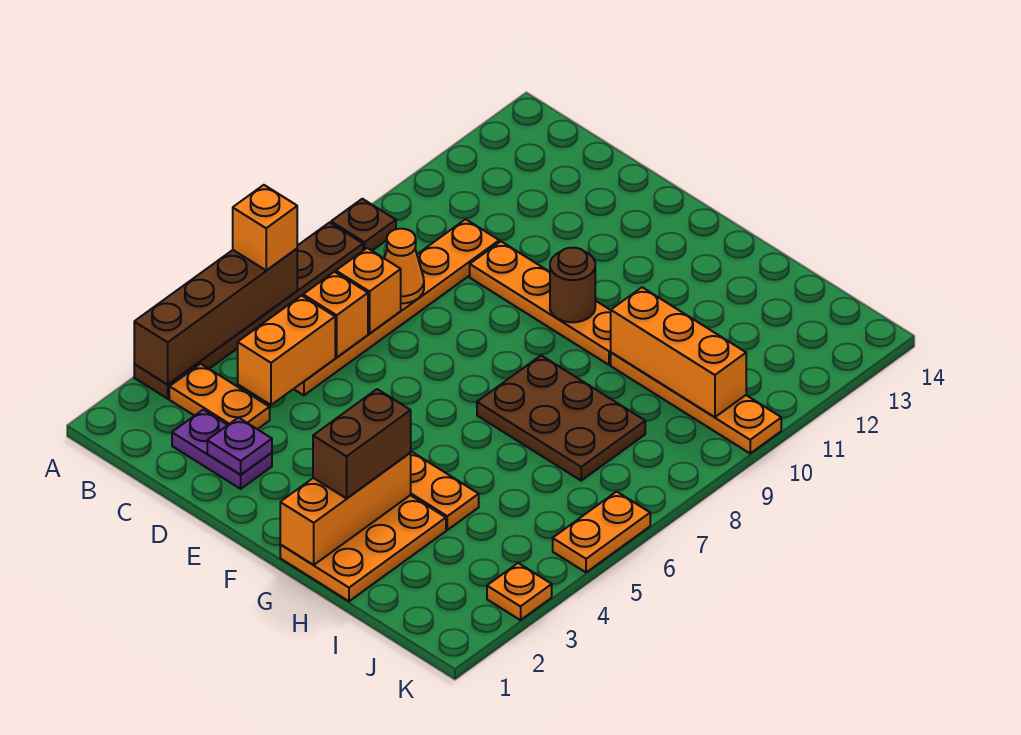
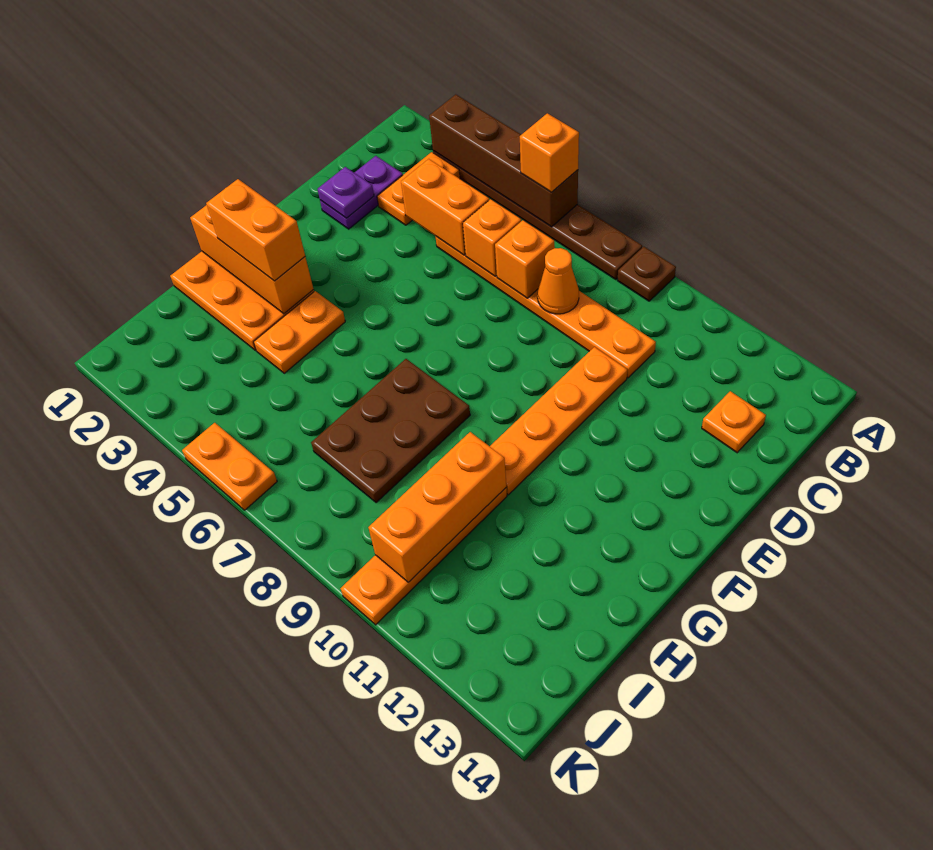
brown round brick F10 level 2 -> none
brown brick G2:G3 level 3 -> orange brick G2:G3 level 3
orange plate K3 level 1 -> orange plate C13 level 1

